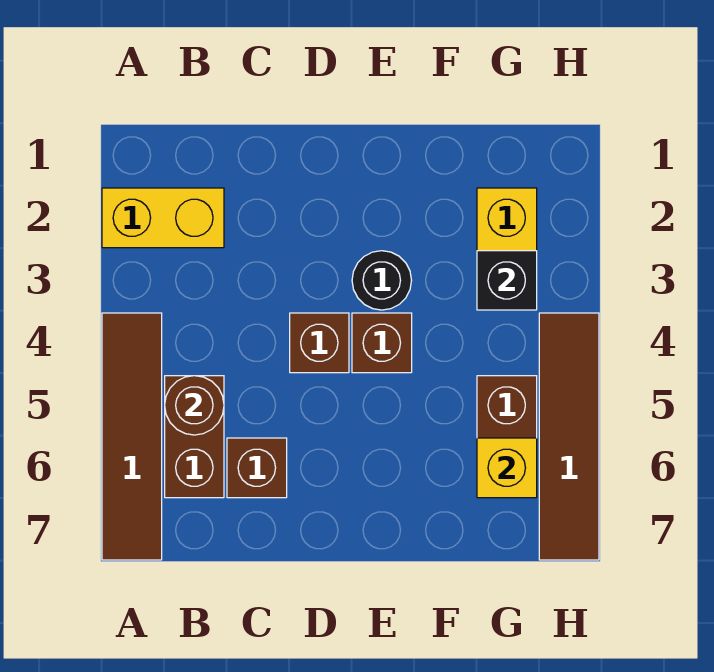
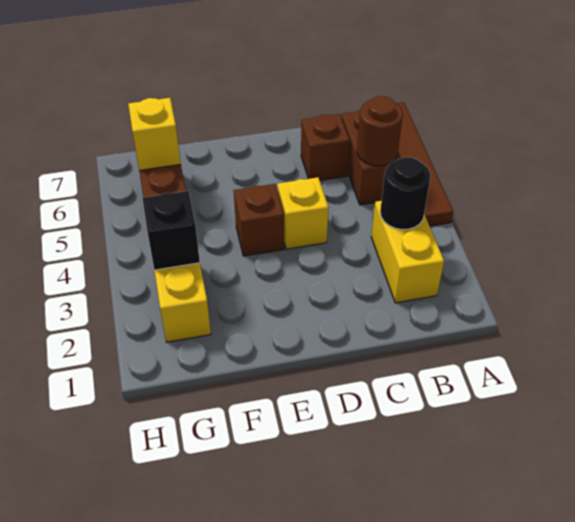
yellow brick A2:B2 level 1 -> yellow brick B2:B3 level 1
brown brick D4 level 1 -> yellow brick D4 level 1
black round brick E3 level 1 -> black round brick B3 level 2
brown tile H4:H7 level 1 -> none

